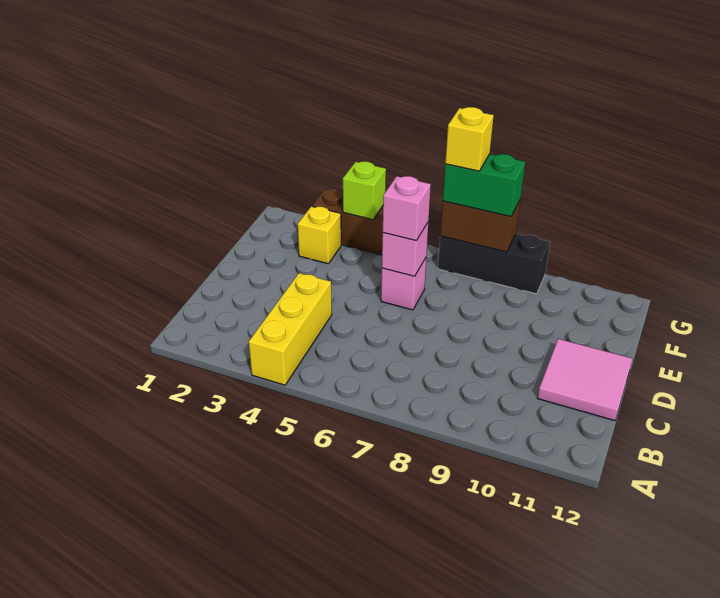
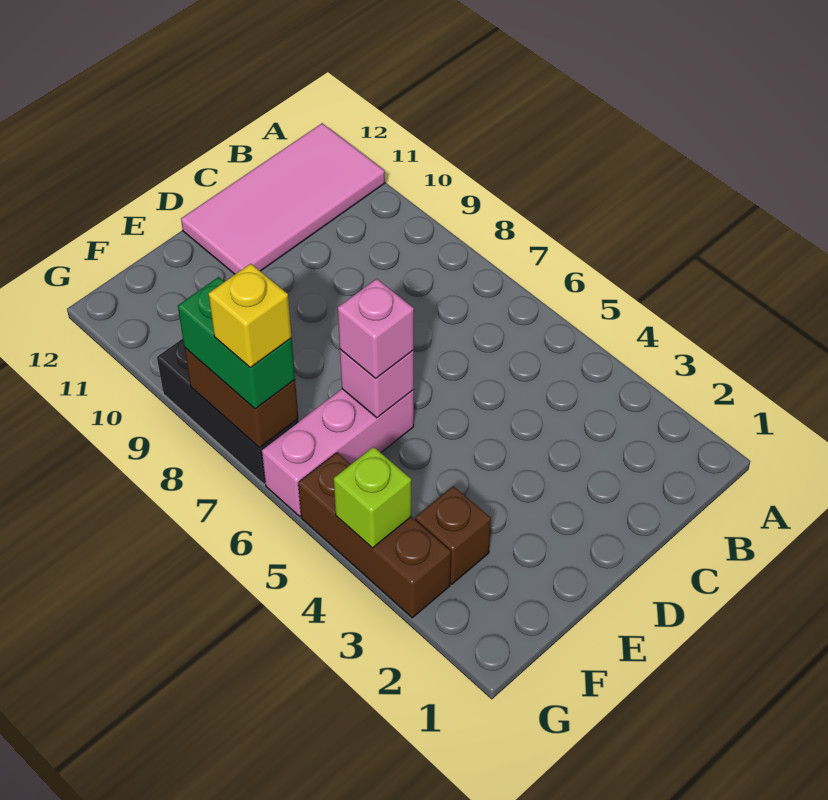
yellow brick A4:C4 level 1 -> none
pink tile C11:D12 level 1 -> pink tile A11:D12 level 1
pink brick E6 level 1 -> pink brick E6:G6 level 1
yellow brick F3 level 1 -> brown brick F3 level 1

